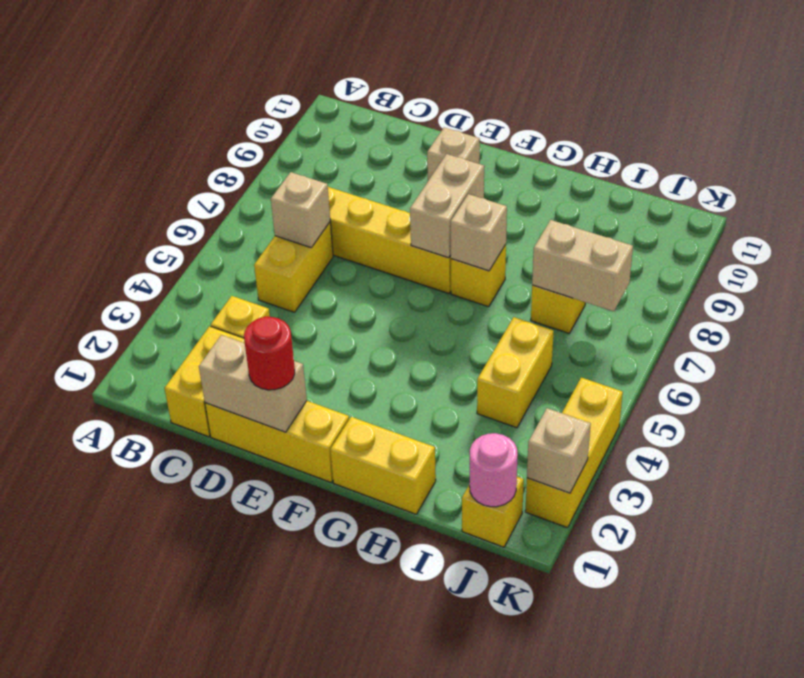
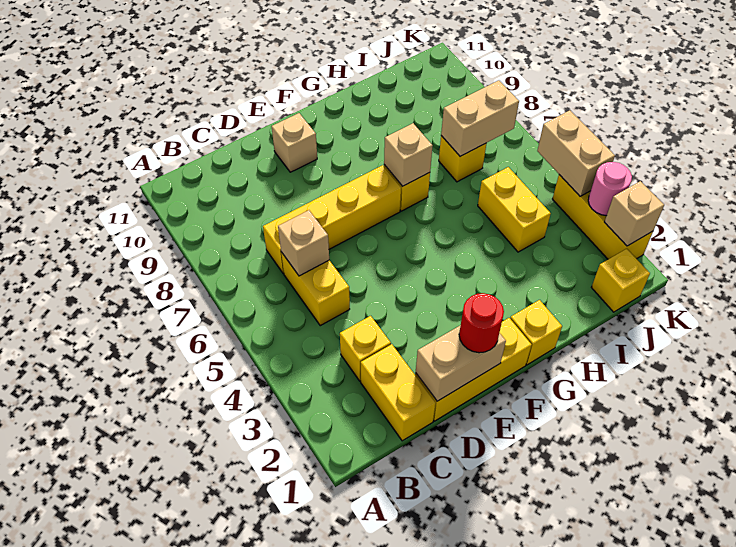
tan brick F7:F8 level 2 -> tan brick K4:K5 level 2
yellow brick G1:H1 level 1 -> yellow brick G1 level 1
pink round brick J1 level 2 -> pink round brick K3 level 2

